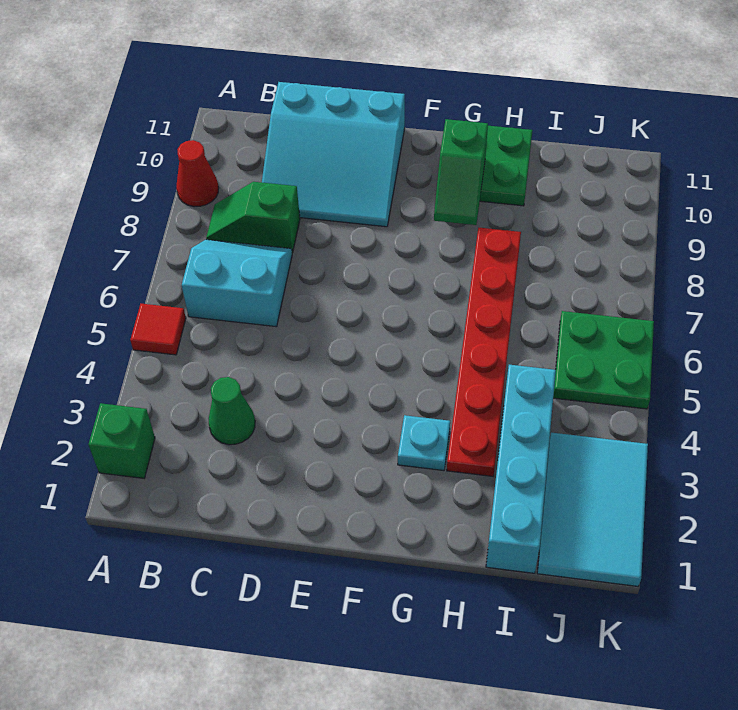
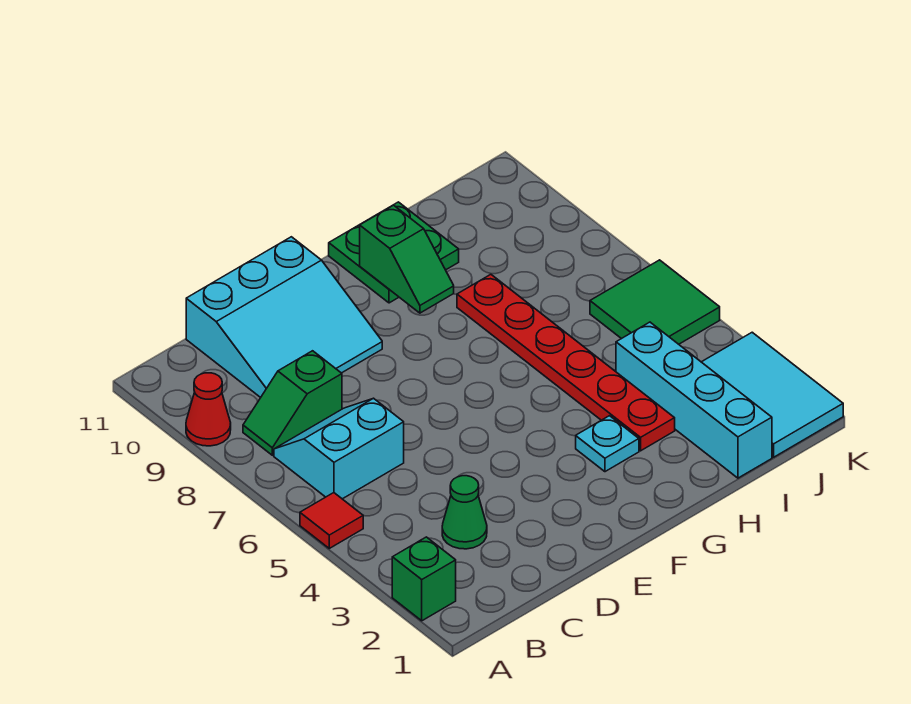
green plate J5:K6 level 1 -> green tile J5:K6 level 1

